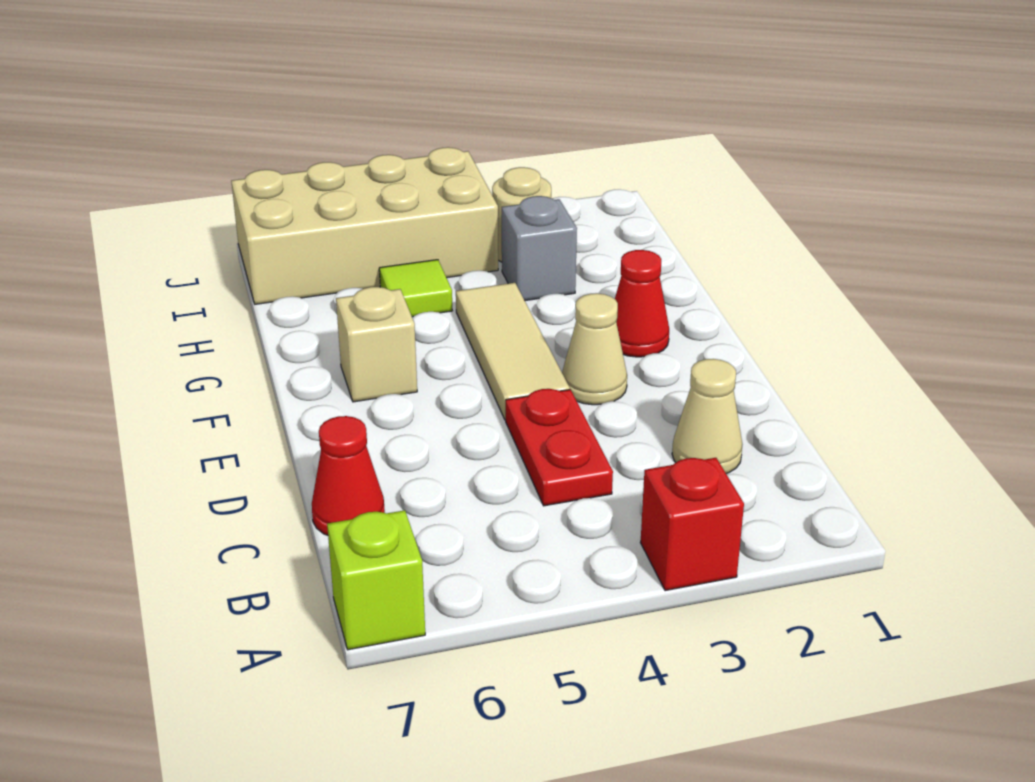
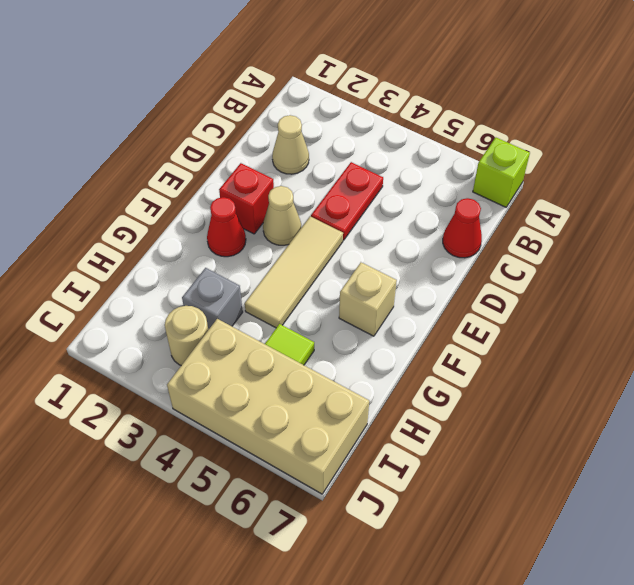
red brick A3 level 1 -> red brick E2 level 1

